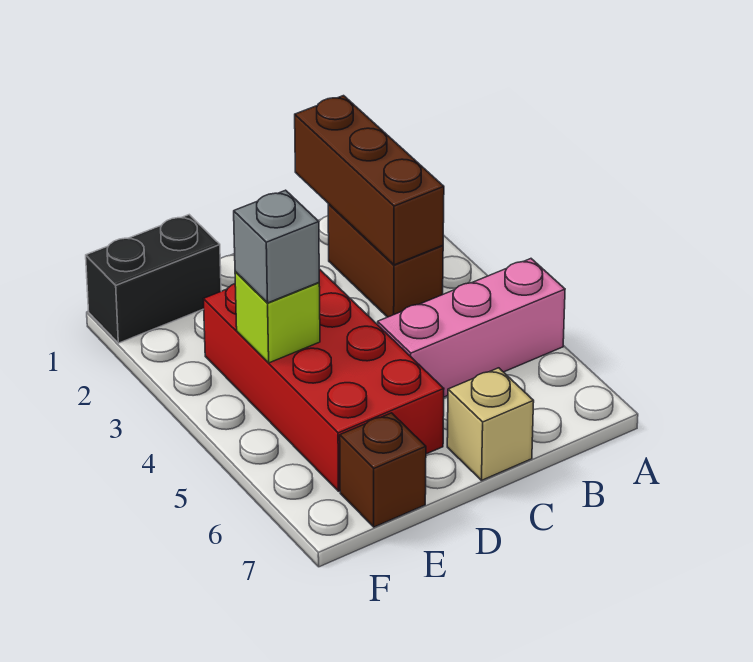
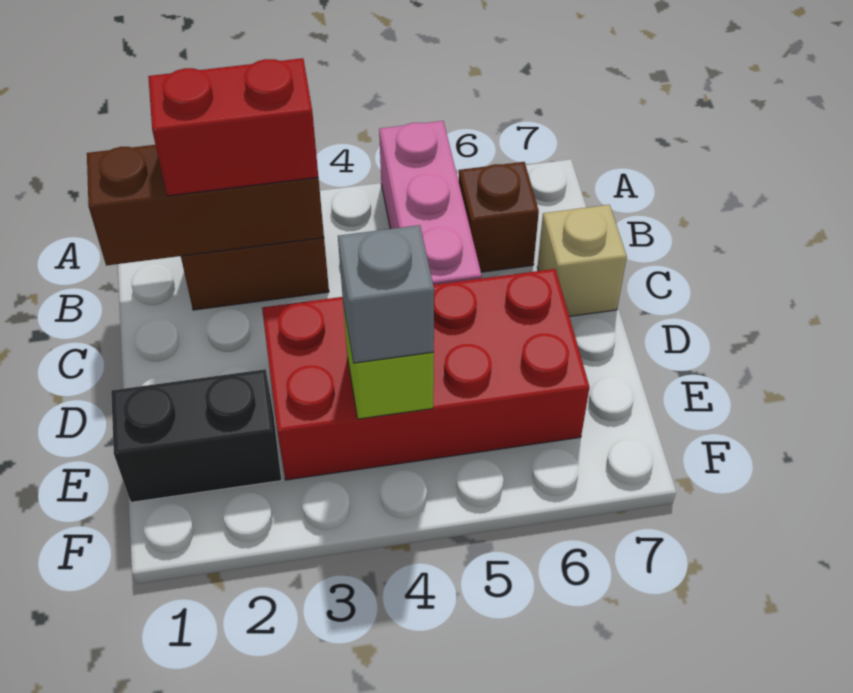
none -> red brick B2:B3 level 3
black brick E1:F1 level 1 -> black brick E1:E2 level 1
brown brick E7 level 1 -> brown brick B6 level 1

